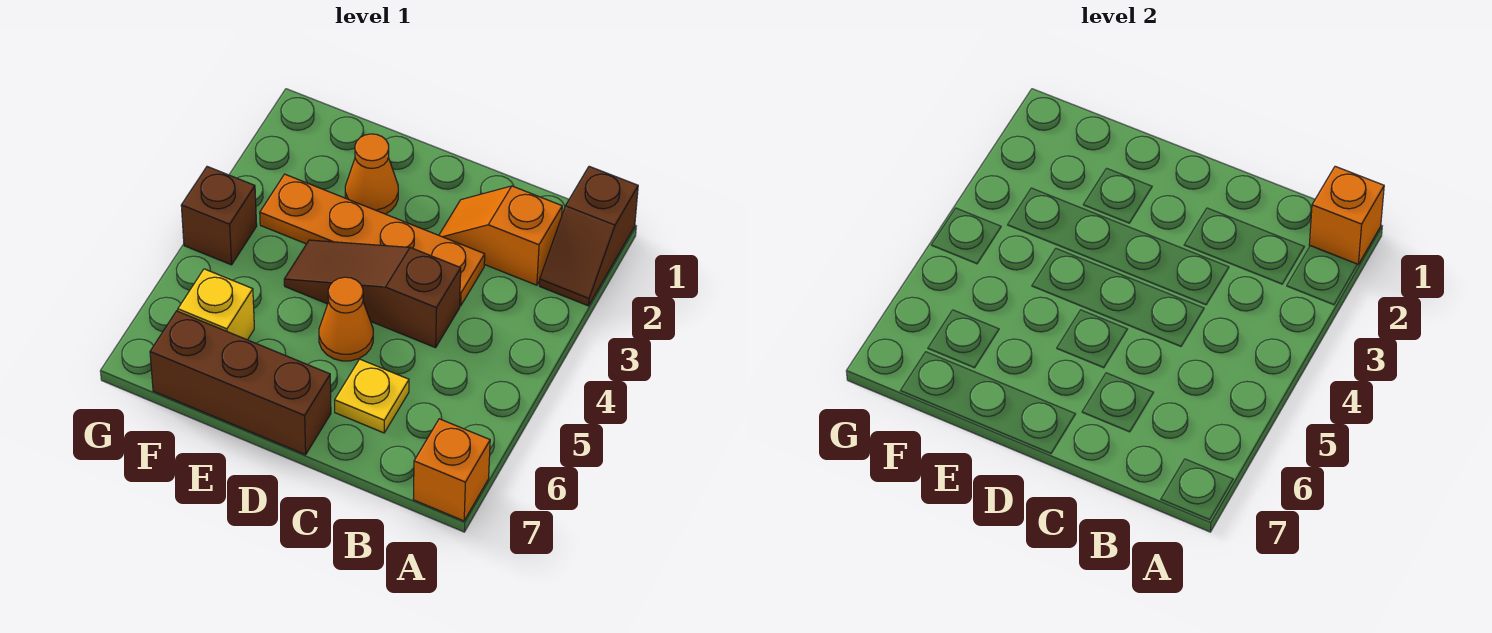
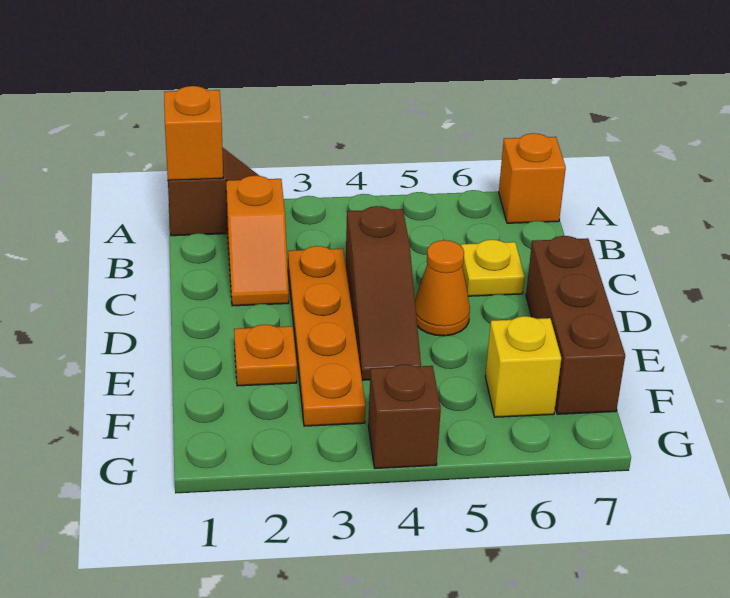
orange cone E2 level 1 -> orange plate E2 level 1

